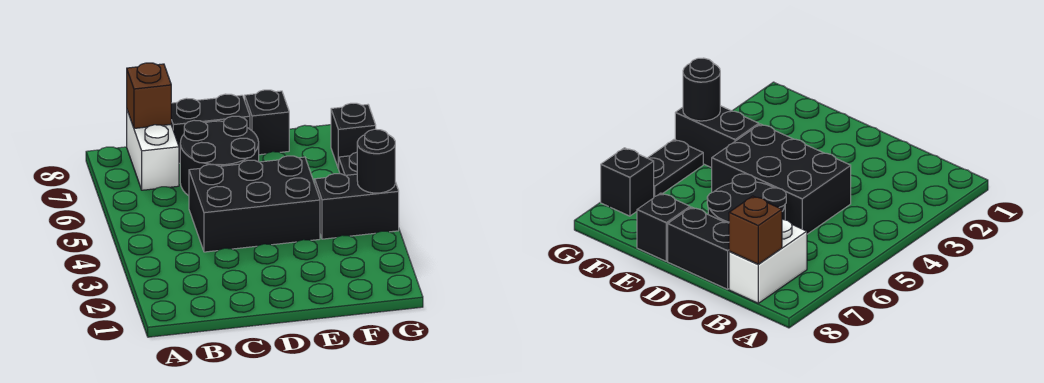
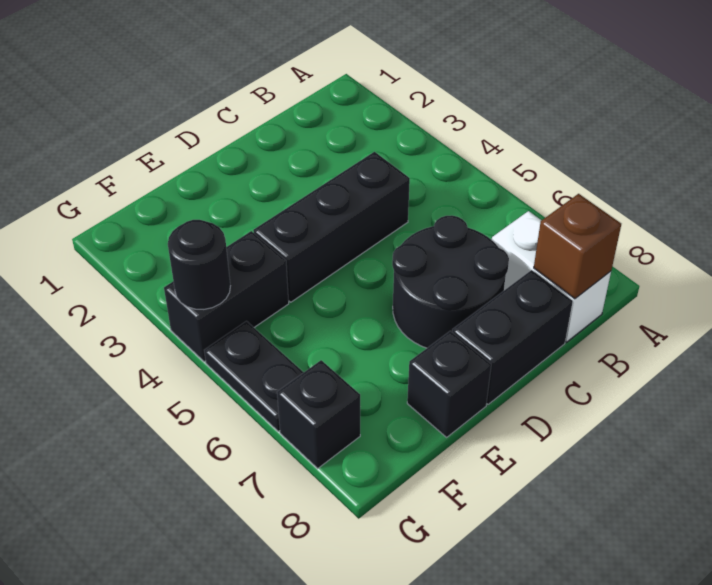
black brick C4:E5 level 1 -> black brick C4:E4 level 1

